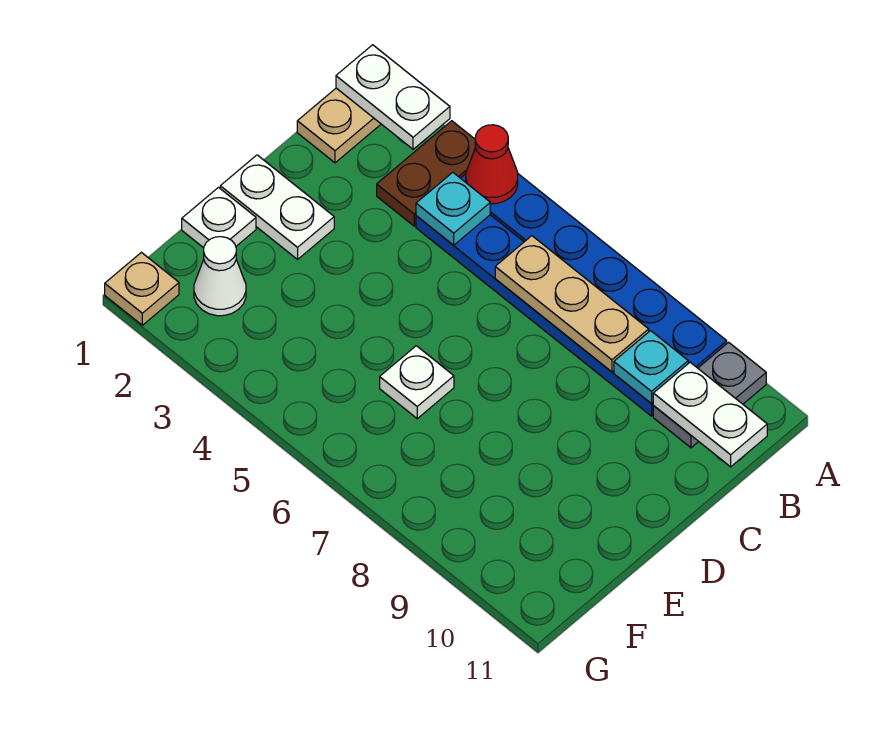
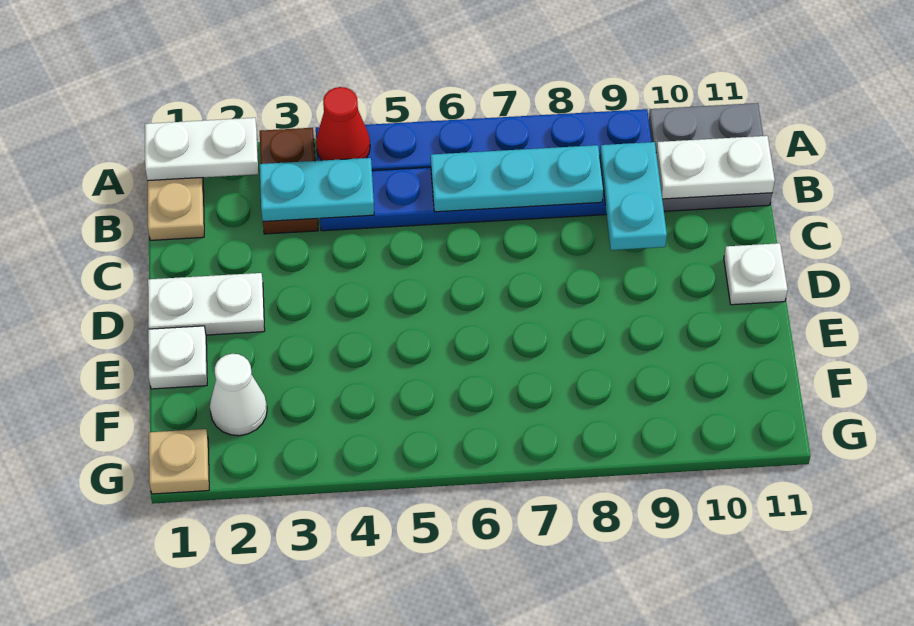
grey plate A10:B10 level 1 -> grey plate A10:B11 level 1
cyan plate B4 level 2 -> cyan plate B3:B4 level 2
tan plate B6:B8 level 2 -> cyan plate B6:B8 level 2
cyan plate B9 level 2 -> cyan plate B9:C9 level 2
white plate E6 level 1 -> white plate D11 level 1

